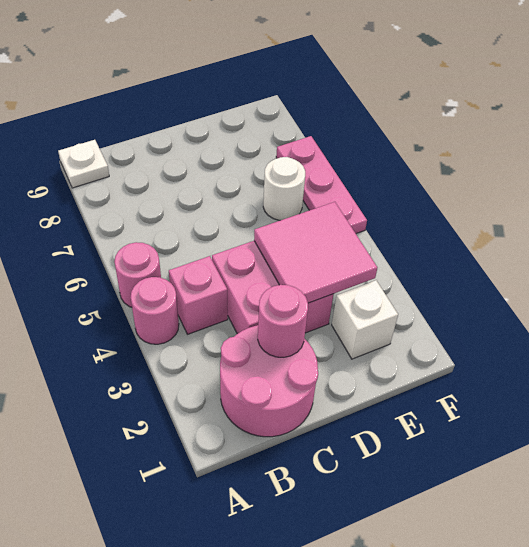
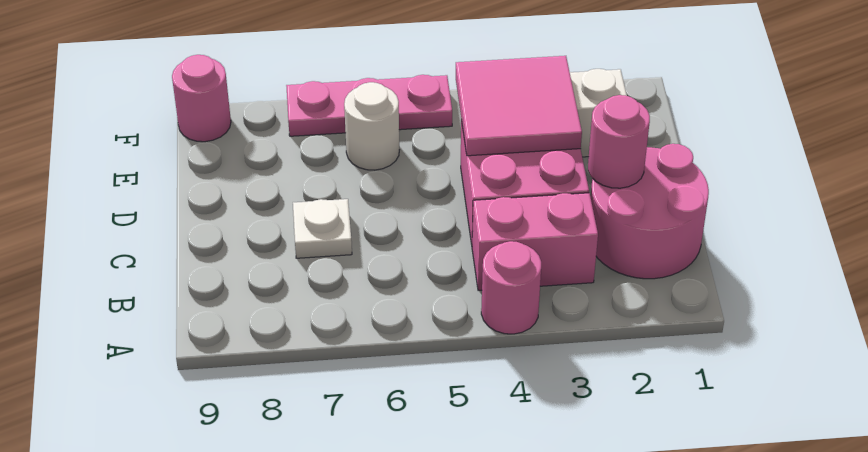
pink round brick A5 level 1 -> pink round brick F9 level 1
white plate A9 level 1 -> white plate C7 level 1
pink brick B4 level 1 -> pink brick B3:B4 level 1

